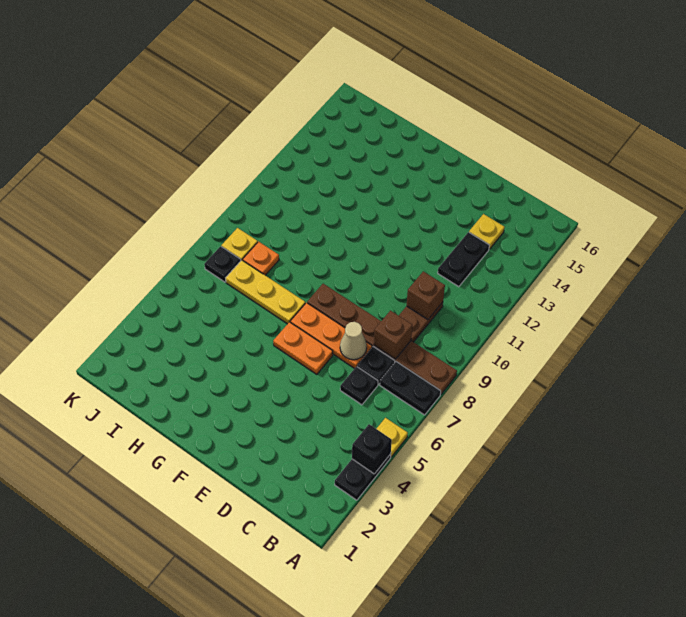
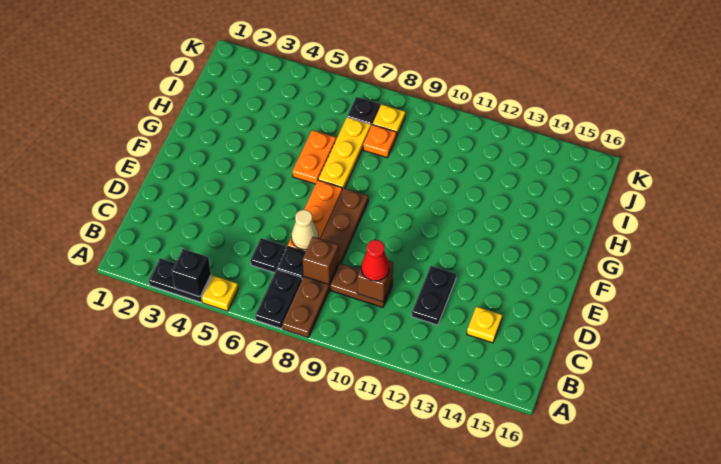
none -> red cone C10 level 3
black plate C12:C13 level 1 -> black plate C12:D12 level 1
orange plate E6:F6 level 1 -> orange plate G6:H6 level 1

